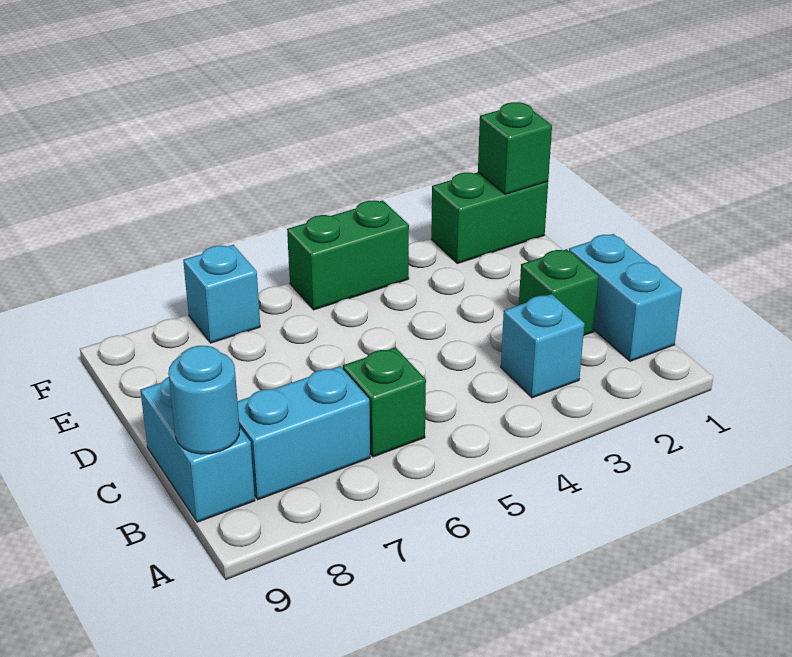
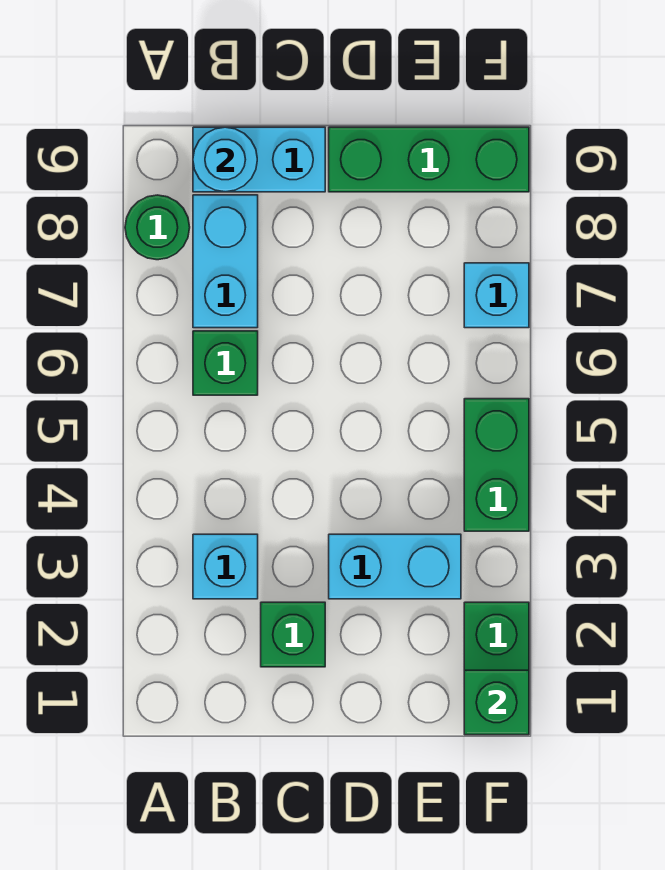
none -> green round brick A8 level 1
cyan brick B1:C1 level 1 -> cyan brick D3:E3 level 1
none -> green brick D9:F9 level 1

